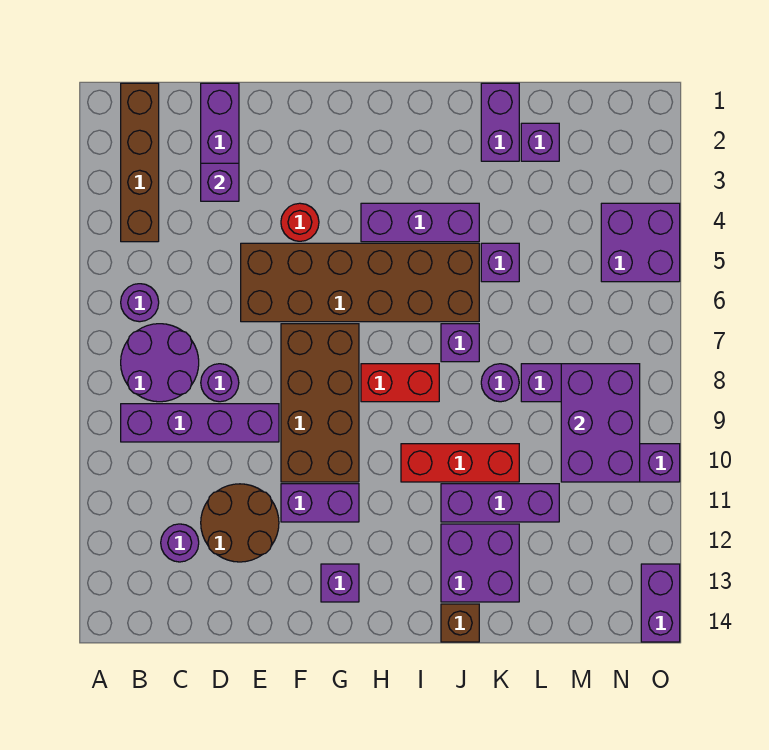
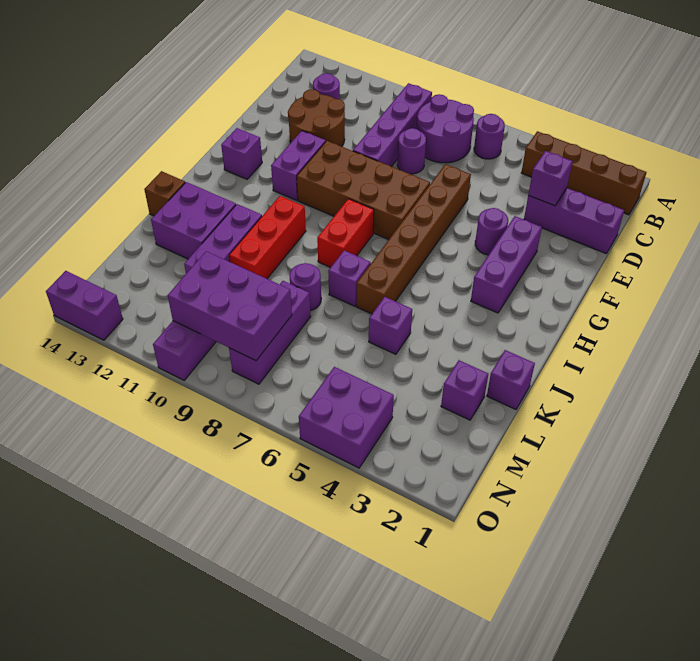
brown brick E5:J6 level 1 -> brown brick E6:J6 level 1
red round brick F4 level 1 -> purple round brick F4 level 1
purple brick H4:J4 level 1 -> purple brick F3:H3 level 1
purple brick K1:K2 level 1 -> purple brick K1 level 1

